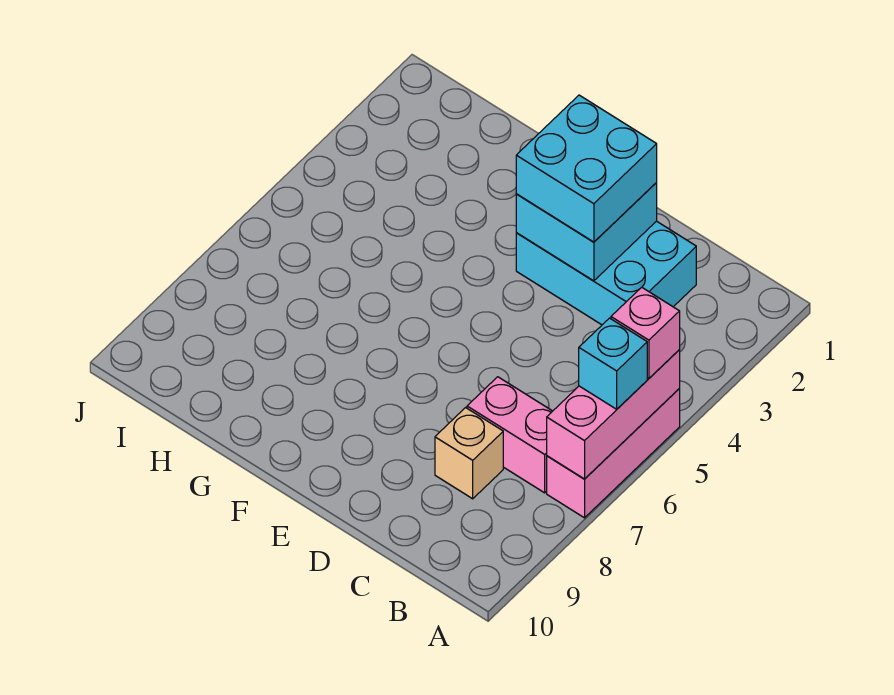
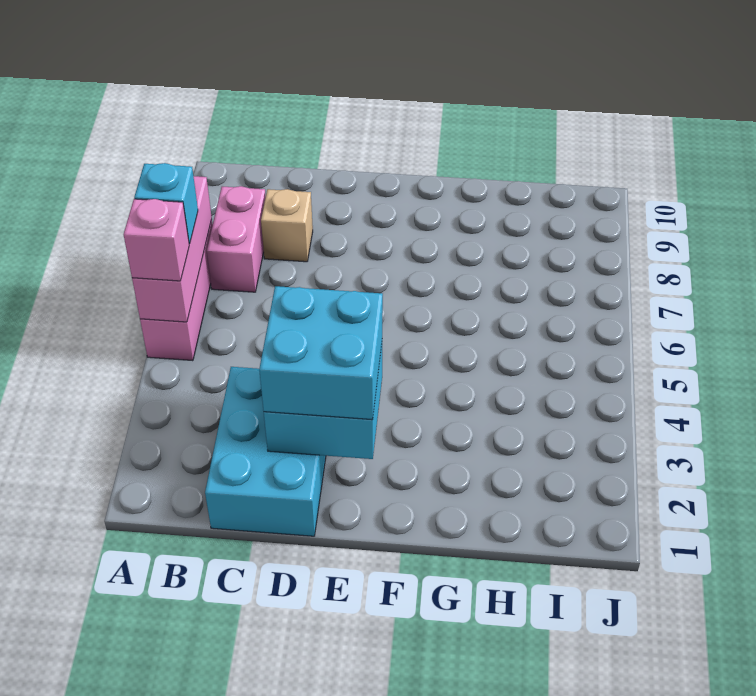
pink brick B7:C7 level 1 -> pink brick B7:B8 level 1
cyan brick C2:E3 level 1 -> cyan brick C1:D3 level 1

